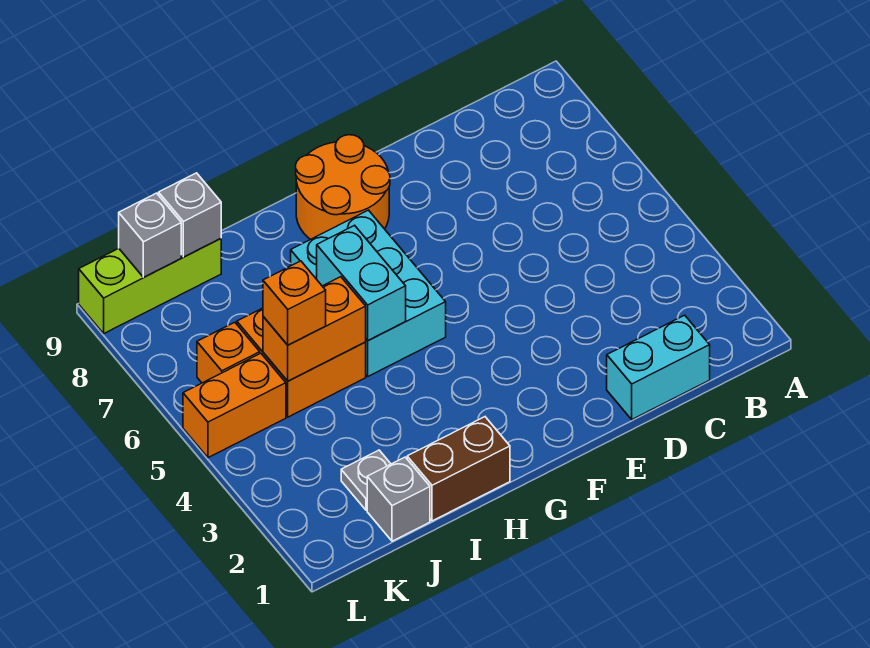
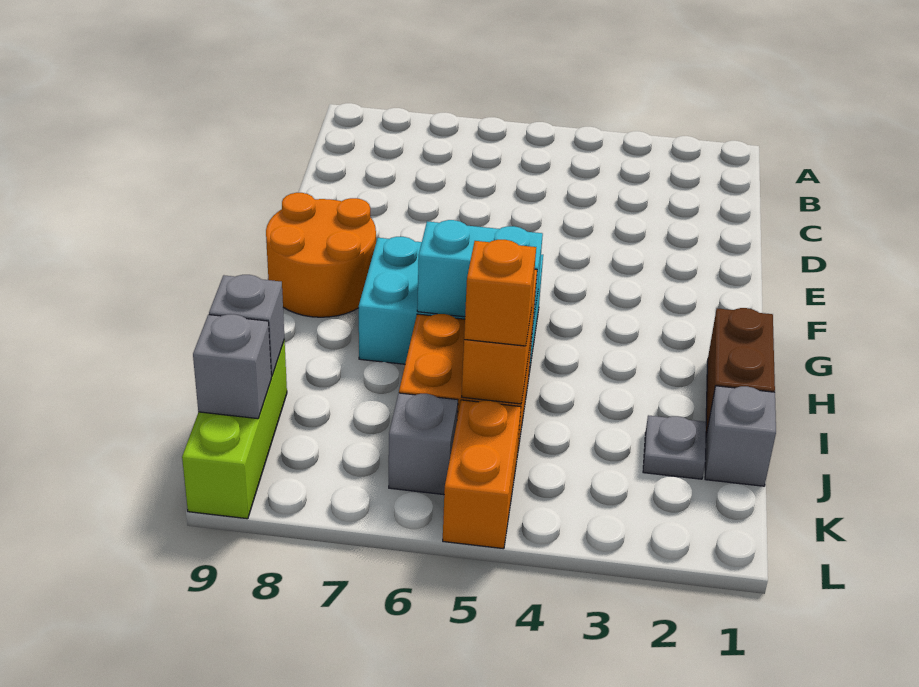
cyan brick C1:D1 level 1 -> none
orange brick K6 level 1 -> grey brick K6 level 1

